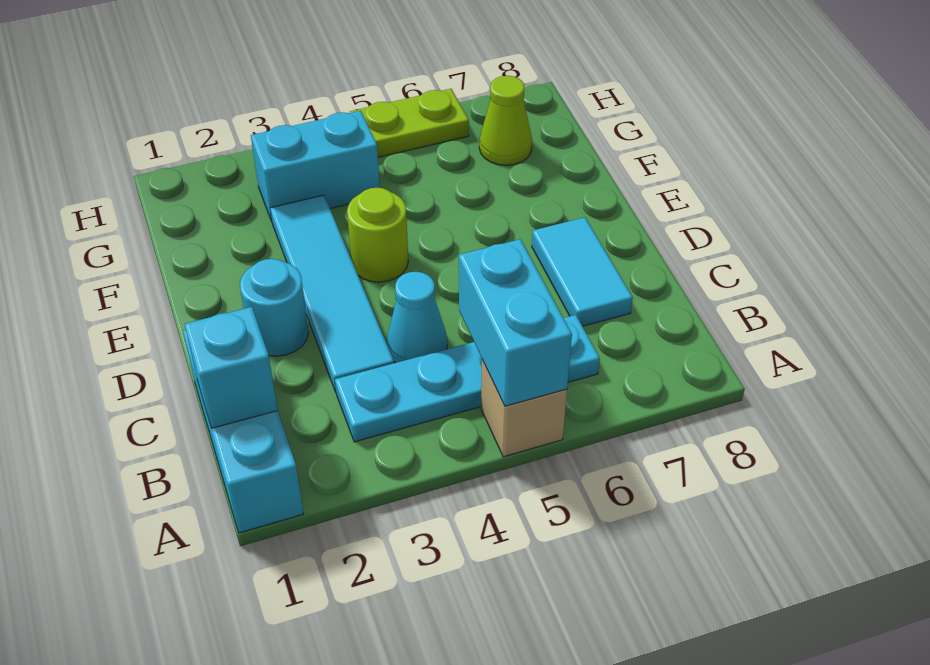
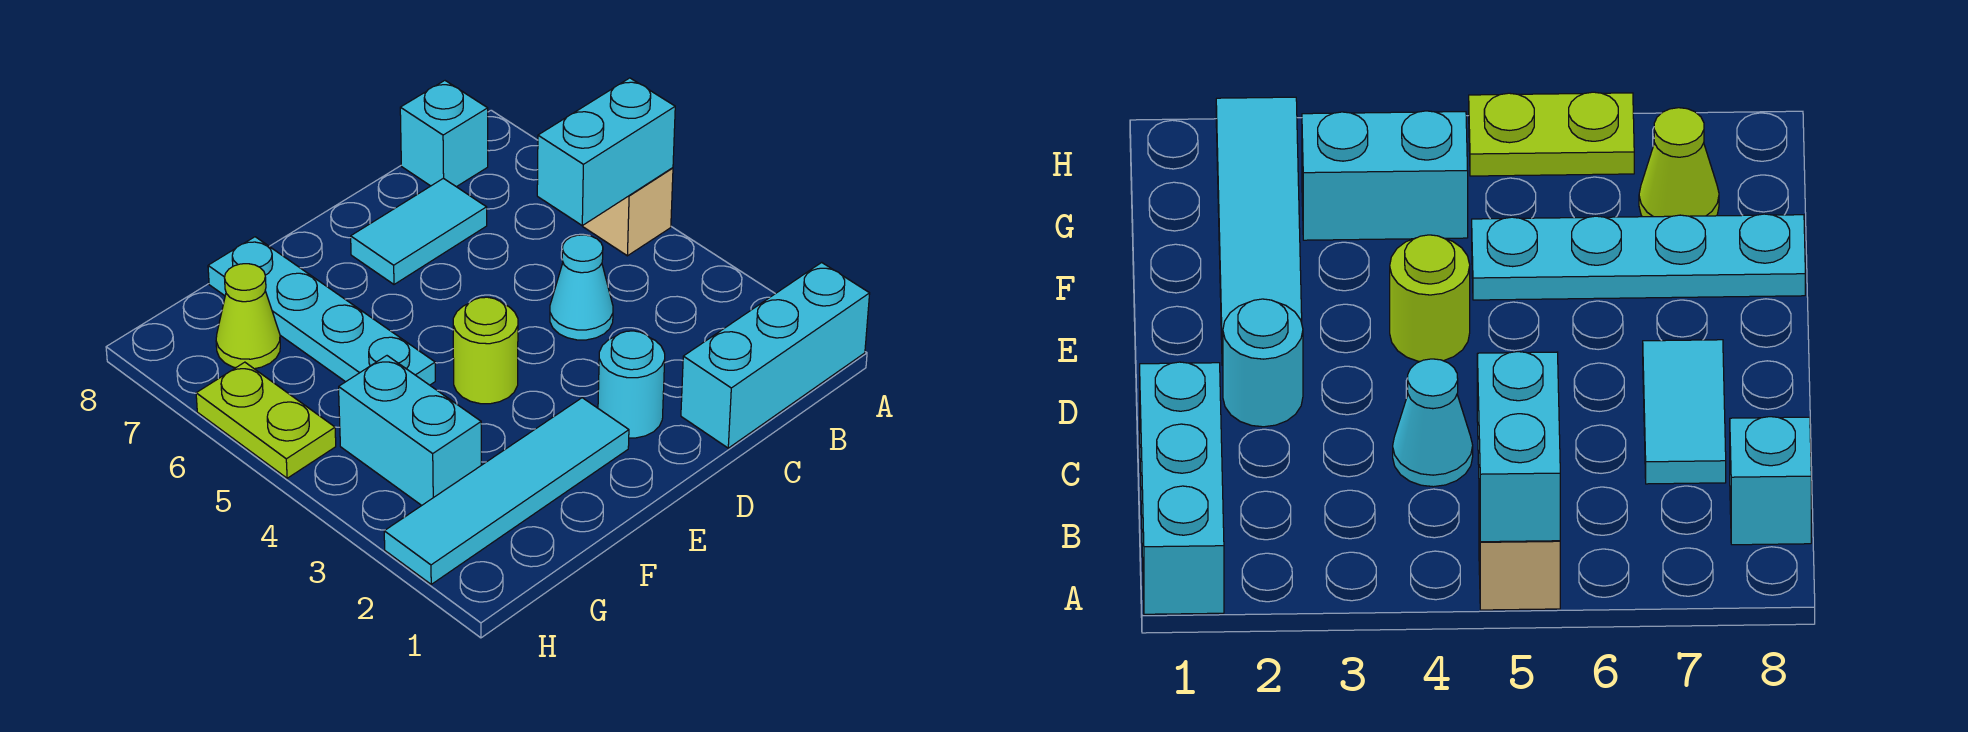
cyan brick B1 level 2 -> cyan brick B8 level 1
cyan plate B3:B6 level 1 -> cyan plate F5:F8 level 1
cyan tile C3:F3 level 1 -> cyan tile E2:H2 level 1

